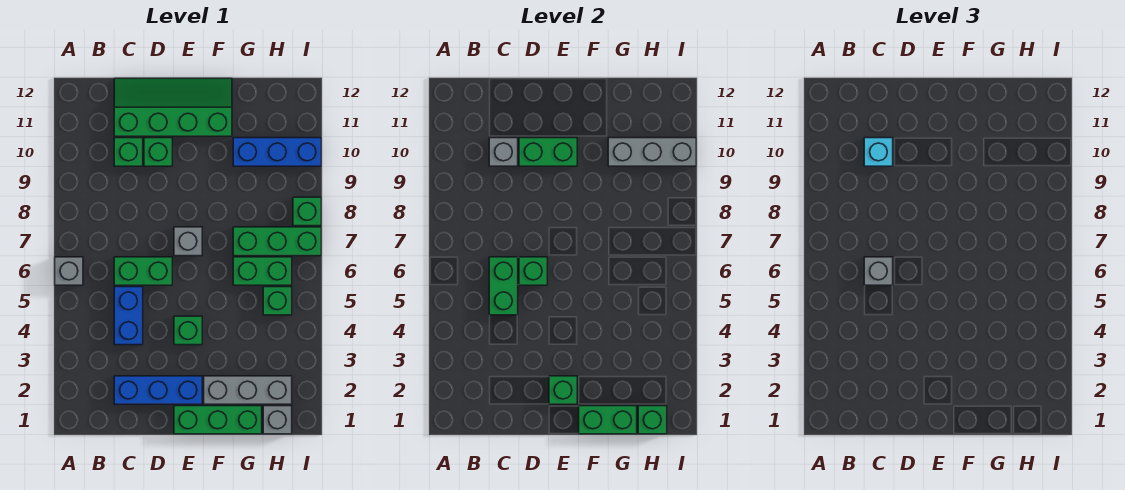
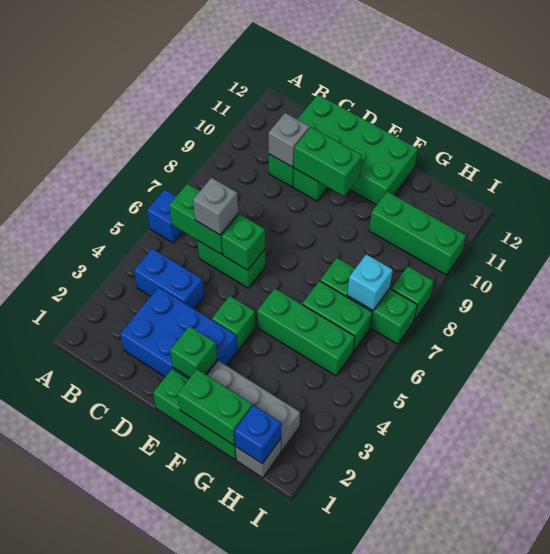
grey brick A6 level 1 -> blue brick A6 level 1
blue brick C2:E2 level 1 -> blue brick C2:E3 level 1
blue brick C4:C5 level 1 -> blue brick B4:C4 level 1
green brick C5:C6 level 2 -> green brick B6:C6 level 2
cyan brick C10 level 3 -> cyan brick H7 level 2
green slope C11:F12 level 1 top 11 -> green brick C11:F12 level 1
grey brick E7 level 1 -> none
blue brick G10:I10 level 1 -> green brick G10:I10 level 1
grey brick G10:I10 level 2 -> none
green brick H1 level 2 -> blue brick H1 level 2
green brick H5 level 1 -> green brick F5:H5 level 1

